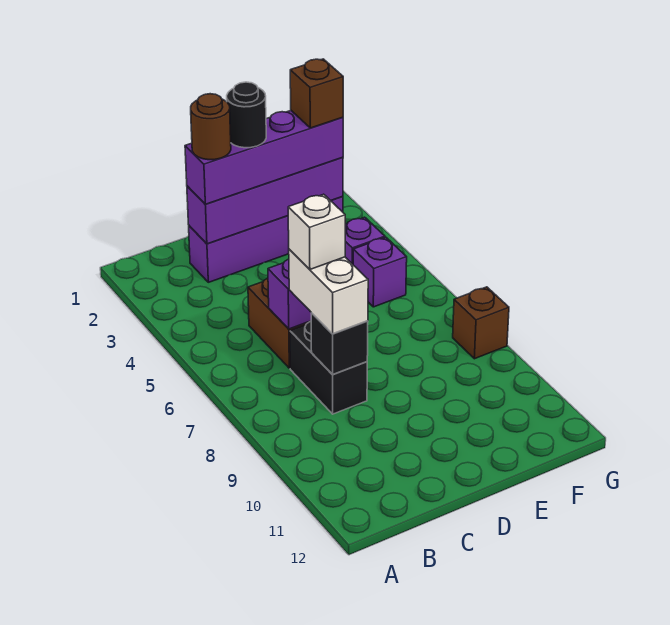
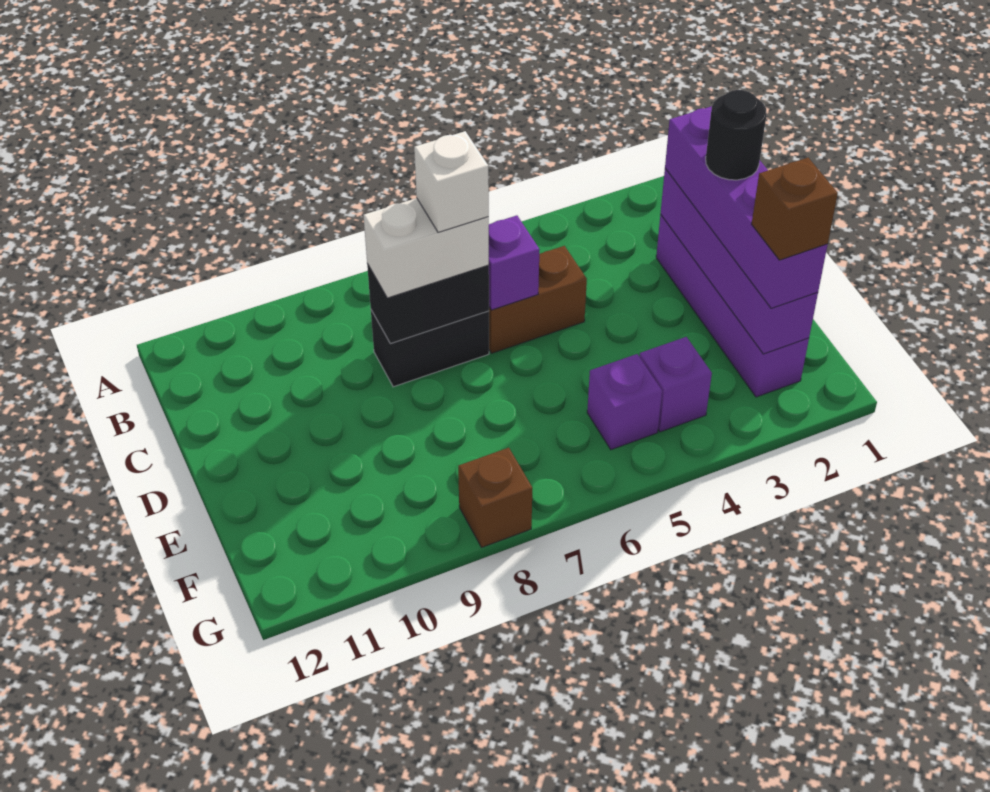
brown round brick C2 level 4 -> none
black brick C8 level 2 -> black brick C7:C8 level 2

